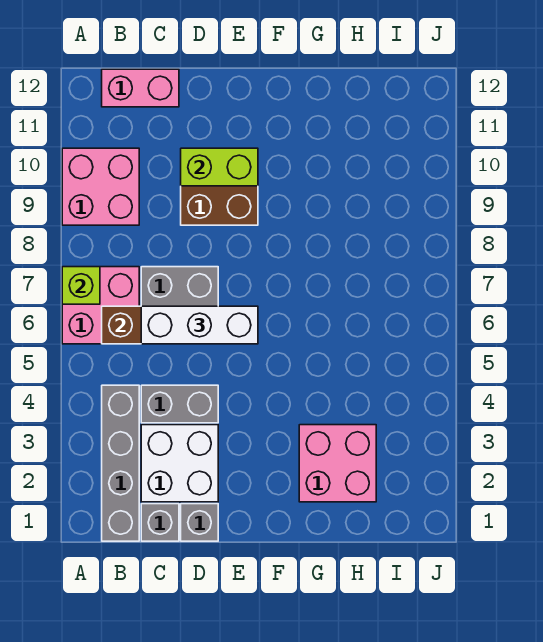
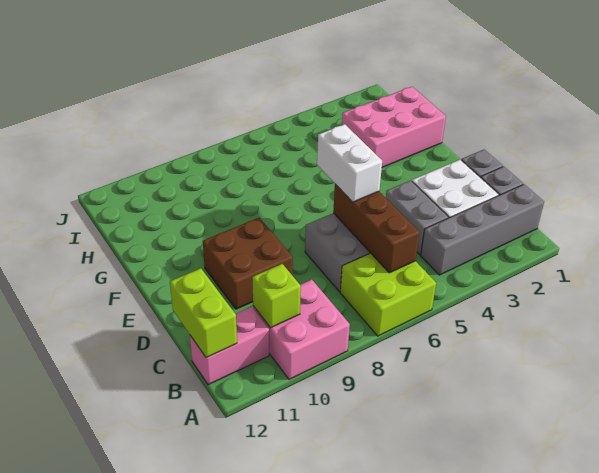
pink brick A6:B7 level 1 -> lime brick A6:B7 level 1
lime brick A7 level 2 -> lime brick B10 level 2
pink brick B12:C12 level 1 -> pink brick B11:B12 level 1
white brick C6:E6 level 3 -> white brick D6:E6 level 3
lime brick D10:E10 level 2 -> lime brick B12:C12 level 2
pink brick G2:H3 level 1 -> pink brick G1:H3 level 1

